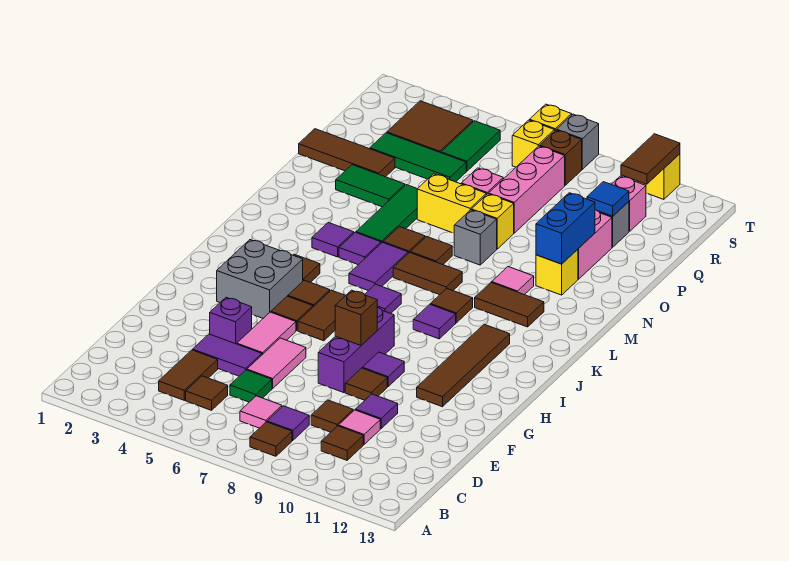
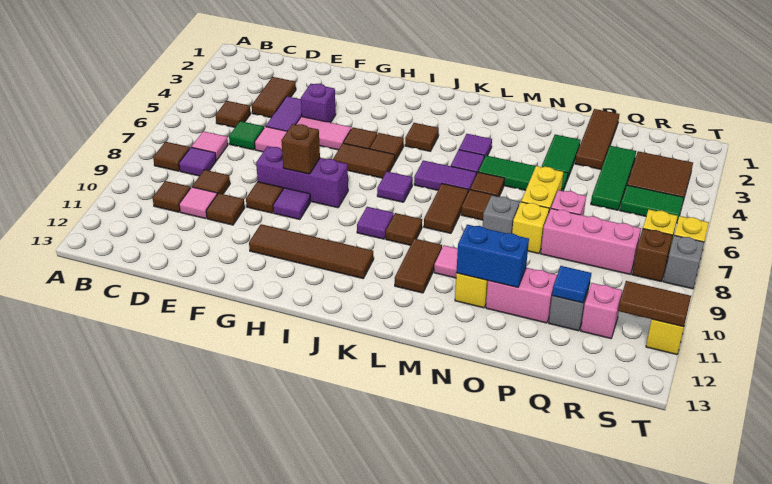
brown tile C4:D4 level 1 -> brown tile D3:D4 level 1
purple tile E10 level 1 -> brown tile E10 level 1
grey brick H3:I4 level 1 -> none

